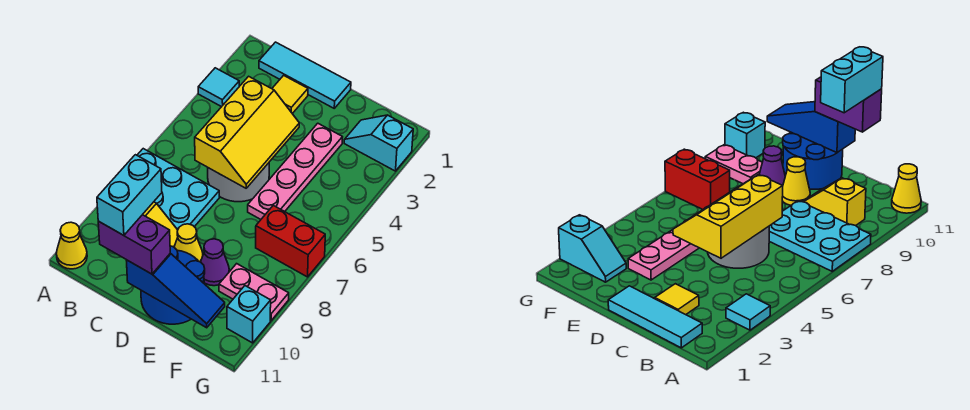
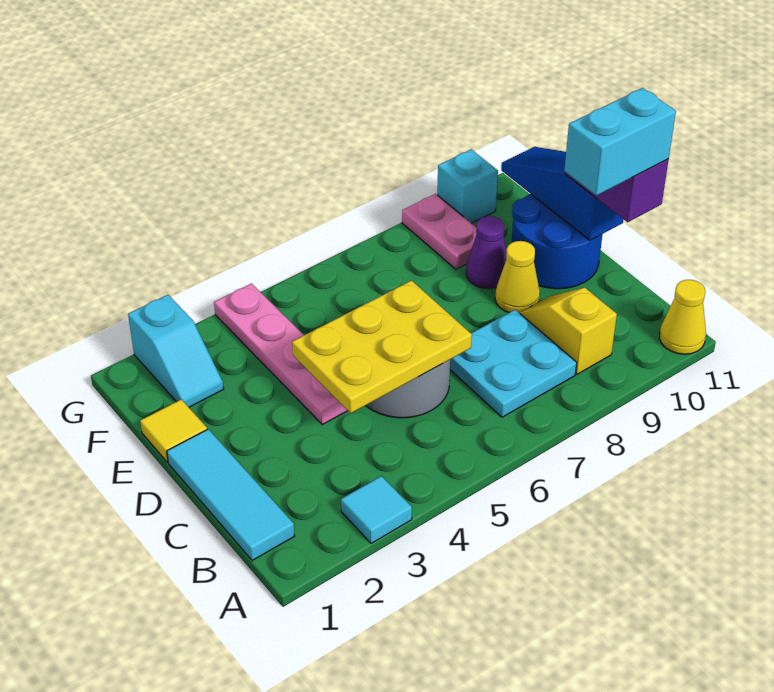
cyan plate A7:C8 level 1 -> cyan plate B7:C8 level 1
yellow tile C2 level 1 -> yellow tile E1 level 1
yellow slope C4:D6 level 2 top C -> yellow plate C4:D6 level 2
pink plate E3:E6 level 1 -> pink plate D4:G4 level 1
red brick F7:G7 level 1 -> none

